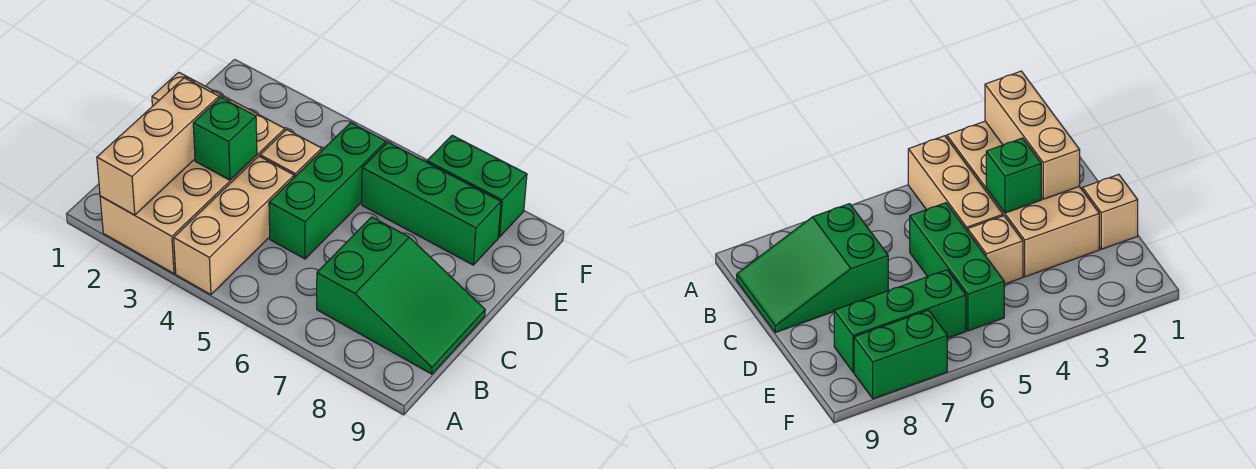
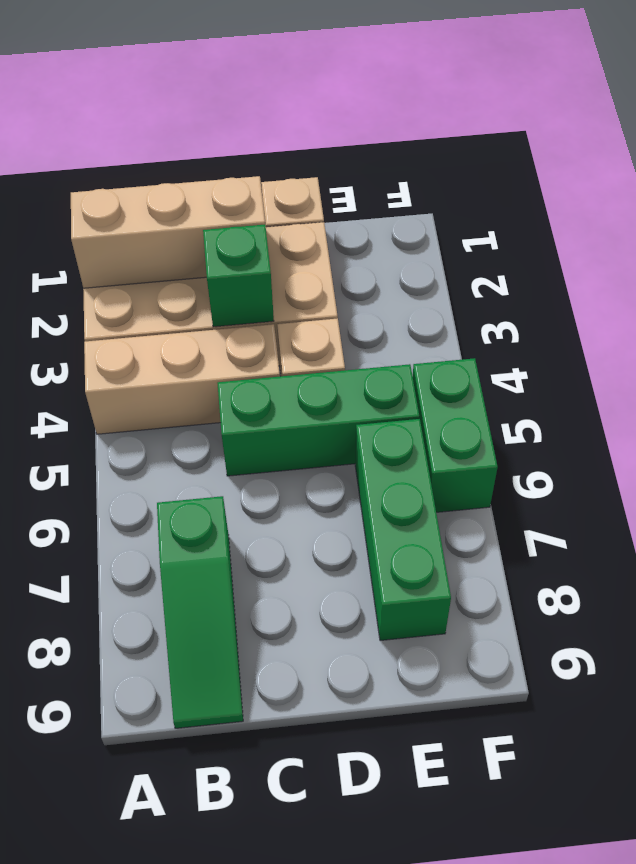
green slope B7:C9 level 1 top 7 -> green slope B7:B9 level 1 top 7
green brick F7:F8 level 1 -> green brick F5:F6 level 1

